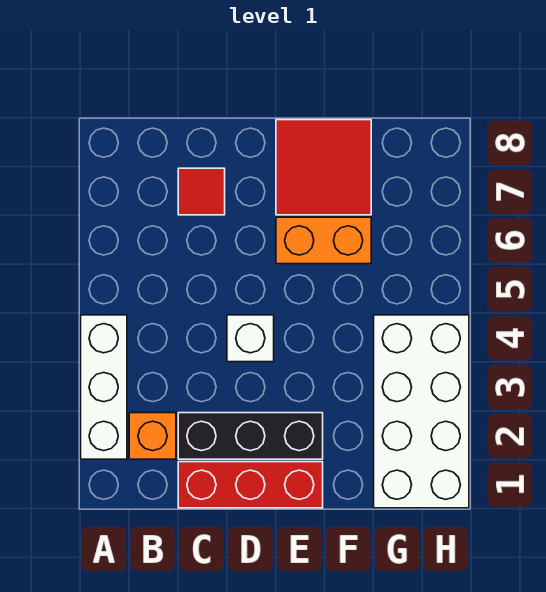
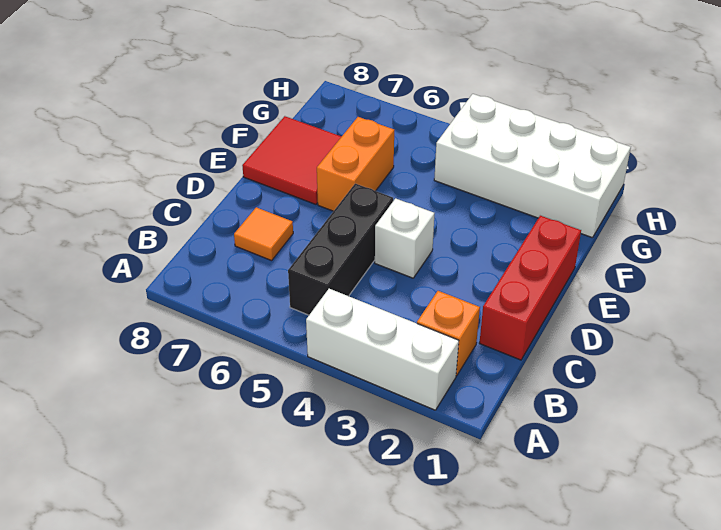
black brick C2:E2 level 1 -> black brick B5:D5 level 1
red tile C7 level 1 -> orange tile C7 level 1

